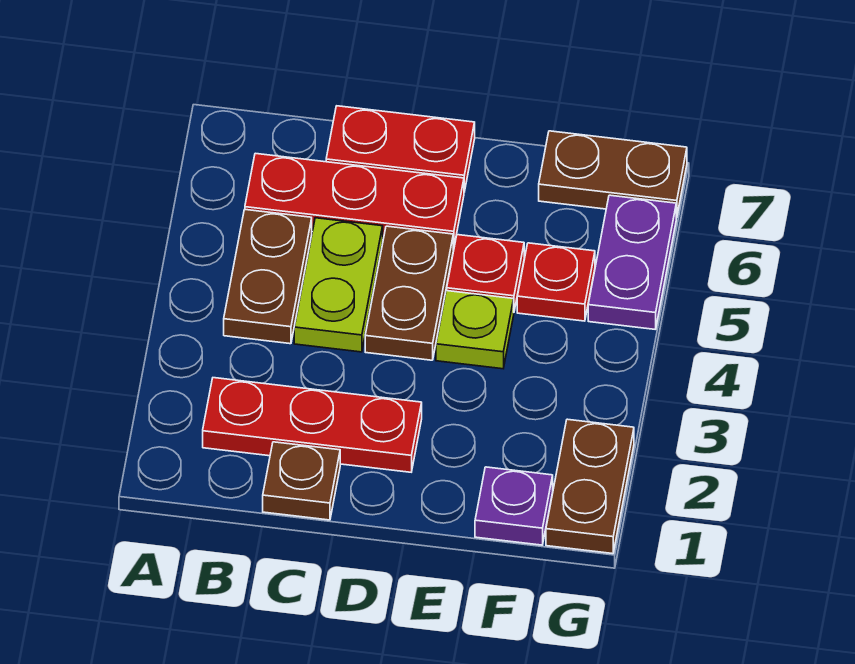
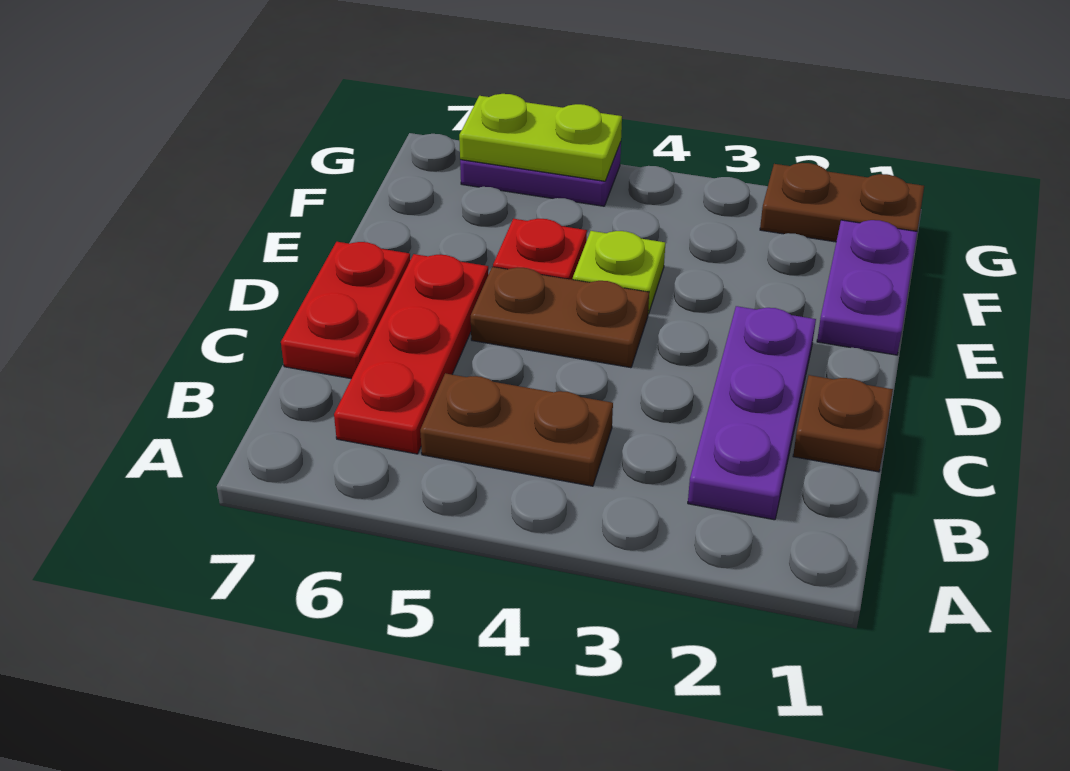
red plate B2:D2 level 1 -> purple plate B2:D2 level 1
lime plate C4:C5 level 1 -> lime plate G5:G6 level 2
purple plate F1 level 1 -> purple plate E1:F1 level 1
red plate F5 level 1 -> none
brown plate F7:G7 level 1 -> none

